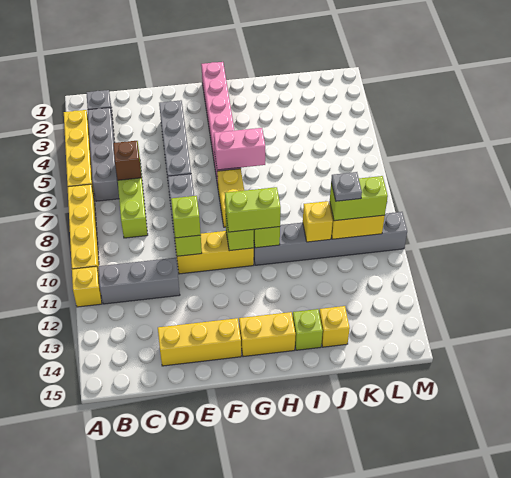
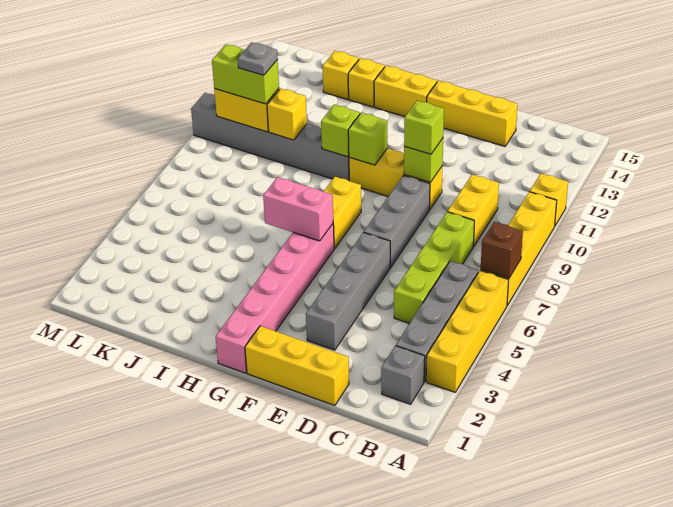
grey brick B11:D11 level 1 -> none
brown brick C6 level 2 -> brown brick A7 level 2
none -> yellow brick C9:C10 level 1
none -> yellow brick D1:F1 level 1
lime brick G10:H10 level 3 -> none
lime brick I14 level 1 -> yellow brick I14 level 1

